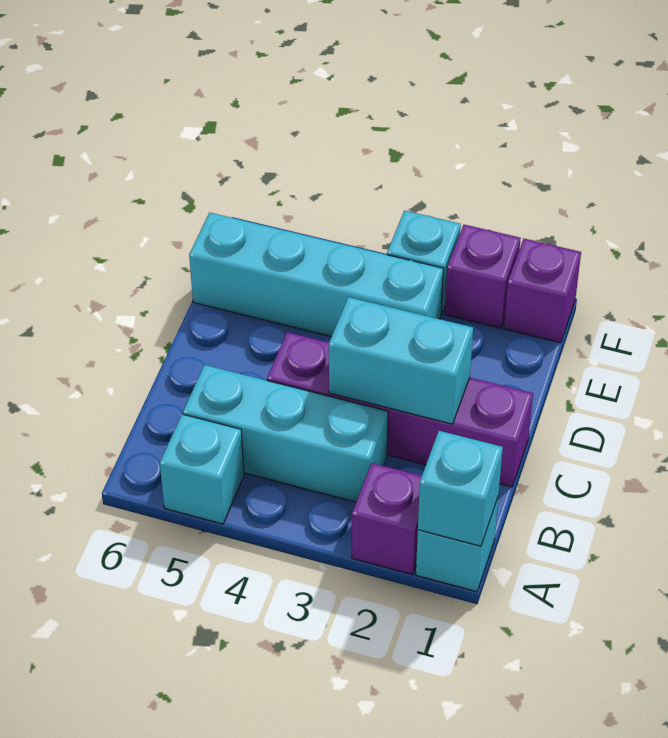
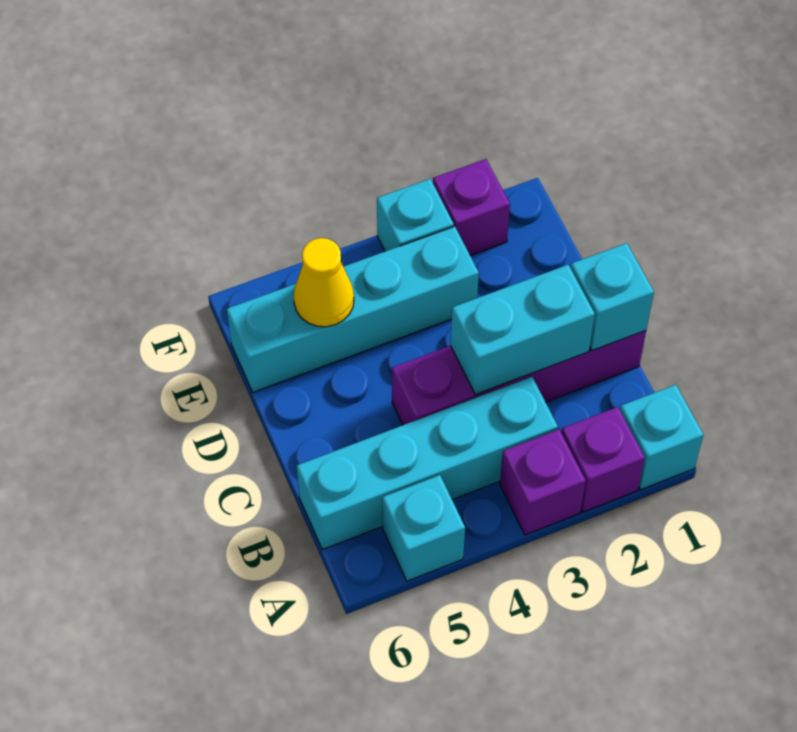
cyan brick A1 level 2 -> cyan brick C1 level 2
cyan brick B3:B5 level 1 -> cyan brick B3:B6 level 1
none -> yellow cone E5 level 2
purple brick F1 level 1 -> purple brick A3 level 1

